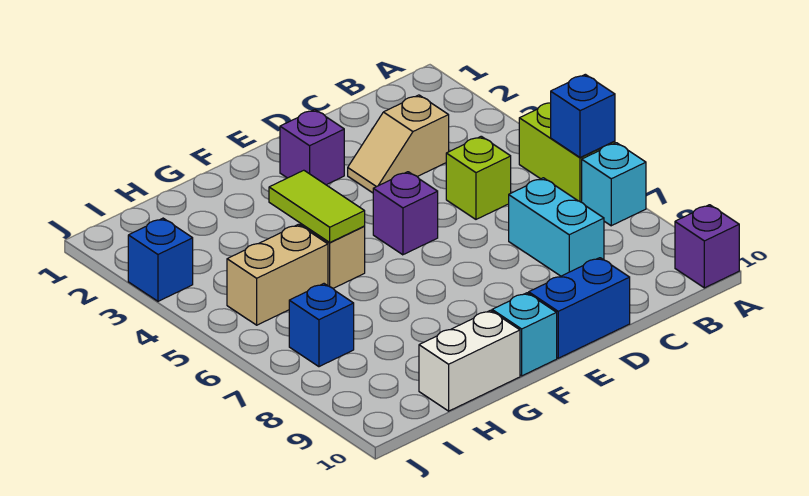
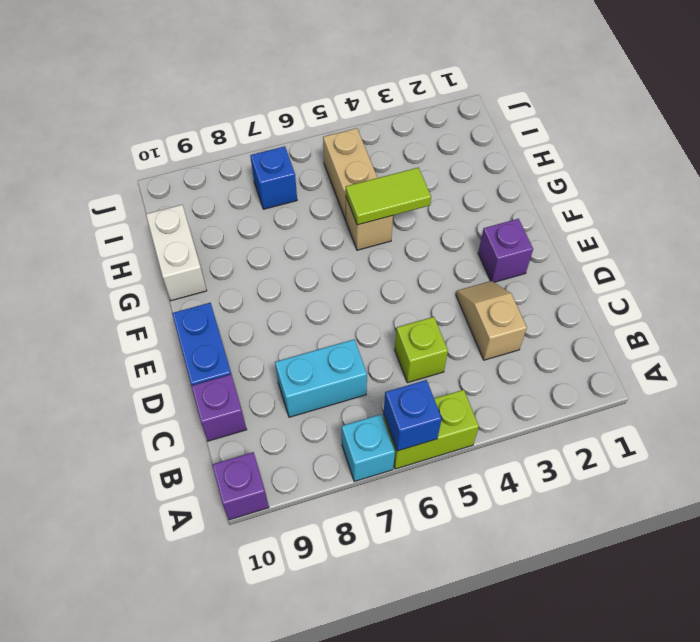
purple brick E5 level 1 -> purple brick C10 level 1
cyan brick F10 level 1 -> none
blue brick J3 level 1 -> none

